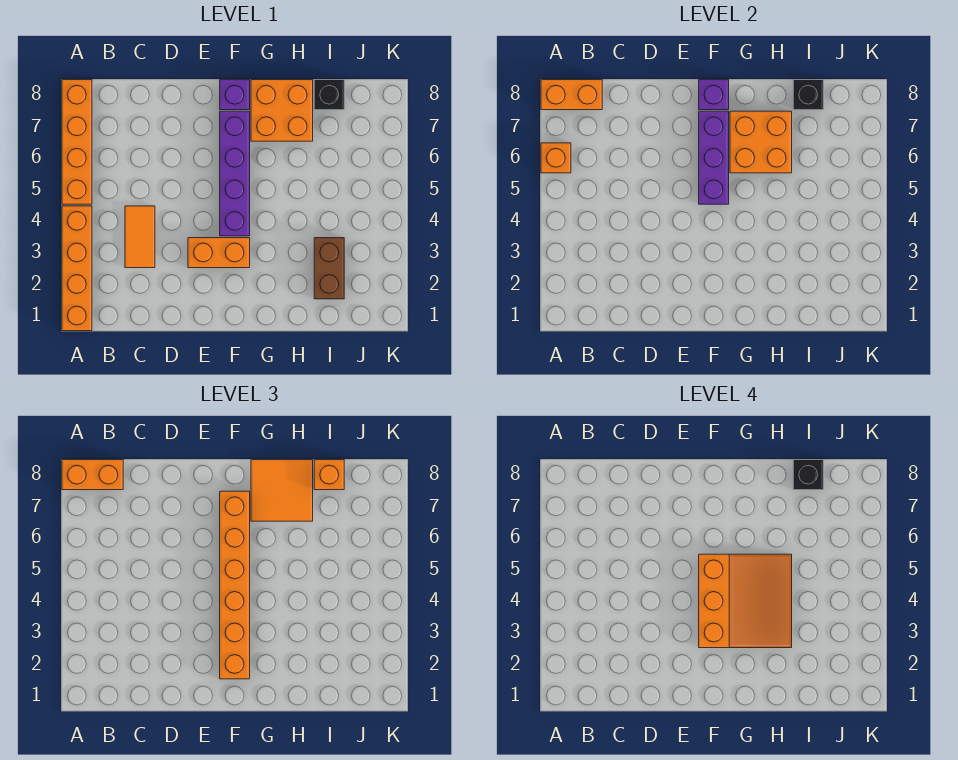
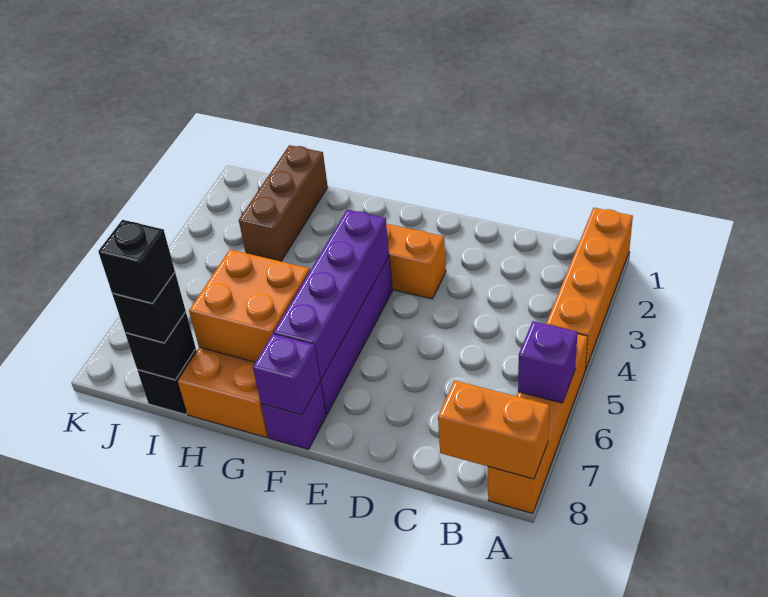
orange brick A6 level 2 -> purple brick A6 level 2
orange brick A8:B8 level 3 -> none
orange tile C3:C4 level 1 -> none
orange brick F2:F7 level 3 -> none
orange slope F3:H5 level 4 top F -> none
purple brick F5:F7 level 2 -> purple brick F4:F7 level 2
orange tile G7:H8 level 3 -> none
brown brick I2:I3 level 1 -> brown brick I1:I3 level 1
orange brick I8 level 3 -> black brick I8 level 3

